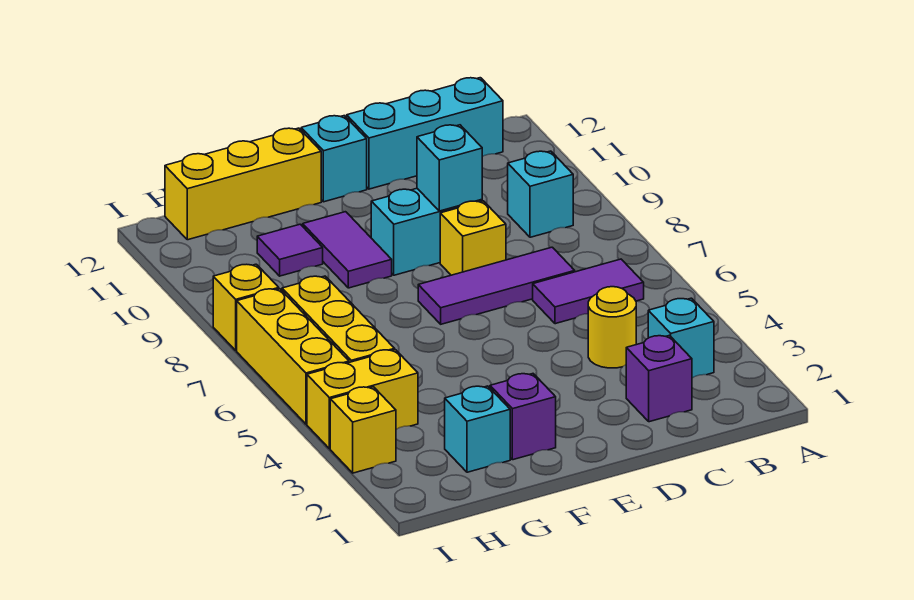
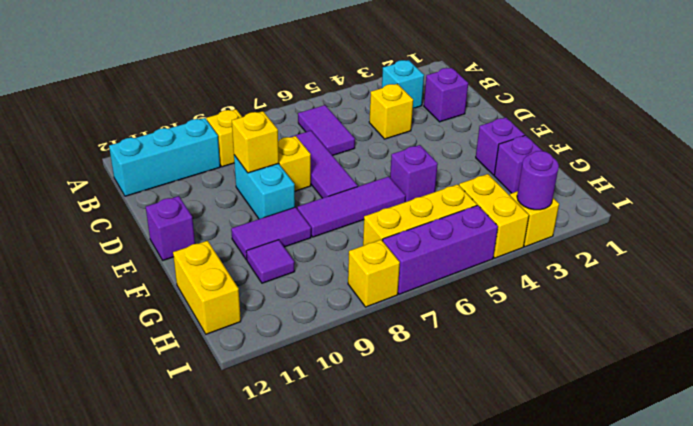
cyan brick B9 level 1 -> yellow brick B9 level 1
cyan brick B12:D12 level 1 -> cyan brick B10:B12 level 1
yellow round brick C4 level 1 -> yellow brick C4 level 1
cyan brick D9 level 2 -> yellow brick D9 level 2
cyan brick E12 level 1 -> purple brick E12 level 1
none -> purple brick F5 level 1
none -> purple tile F6:F8 level 1
yellow brick F12:H12 level 1 -> yellow brick G12:H12 level 1
cyan brick G2 level 1 -> purple brick G2 level 1
none -> purple round brick I3 level 2
yellow brick I5:I7 level 1 -> purple brick I5:I7 level 1

